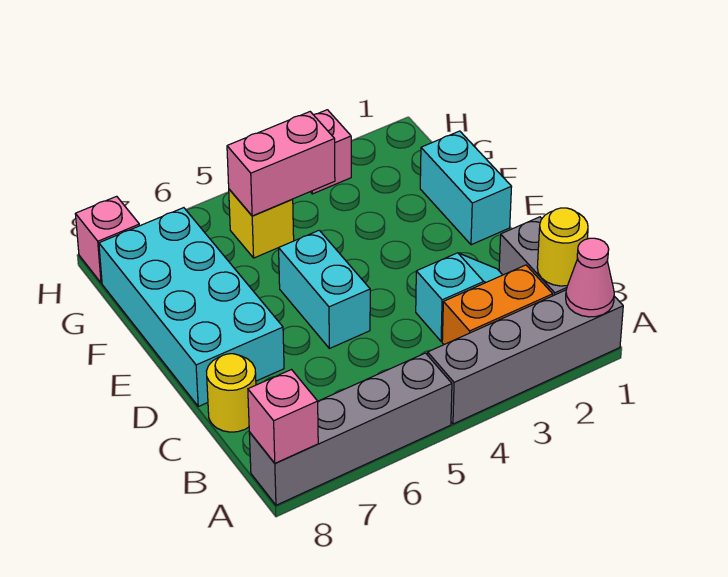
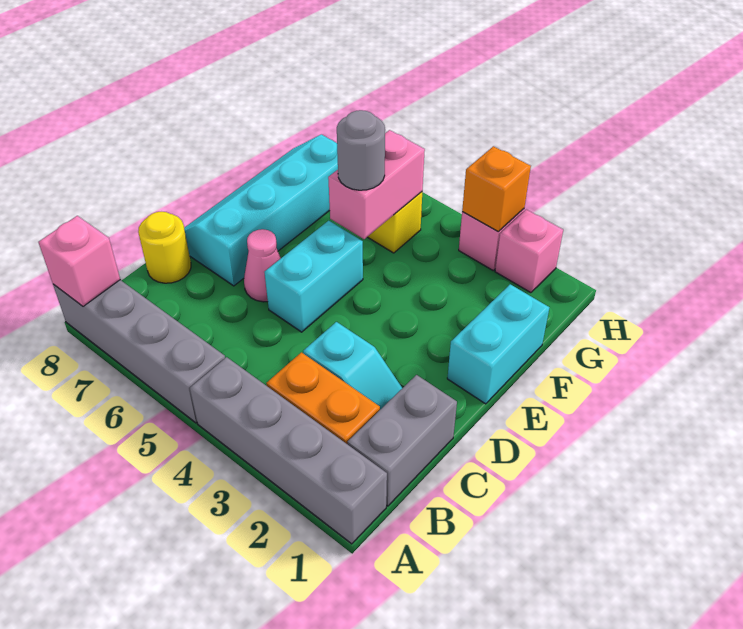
pink cone A1 level 2 -> pink cone D6 level 1
yellow round brick B1 level 2 -> none
cyan brick D7:G8 level 1 -> cyan slope D7:G8 level 1 top 7
none -> grey round brick F5 level 3
pink brick G4:G5 level 2 -> pink brick F5:G5 level 2
none -> orange brick H3 level 2
pink brick H8 level 1 -> pink brick H2 level 1

